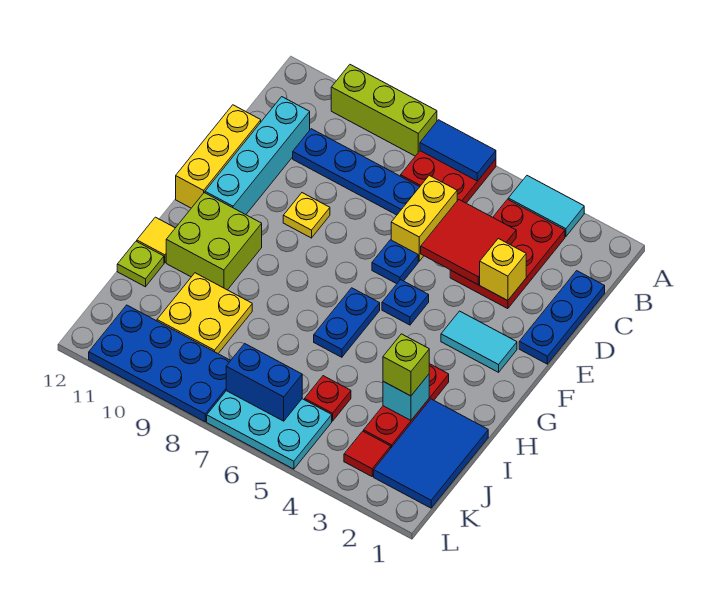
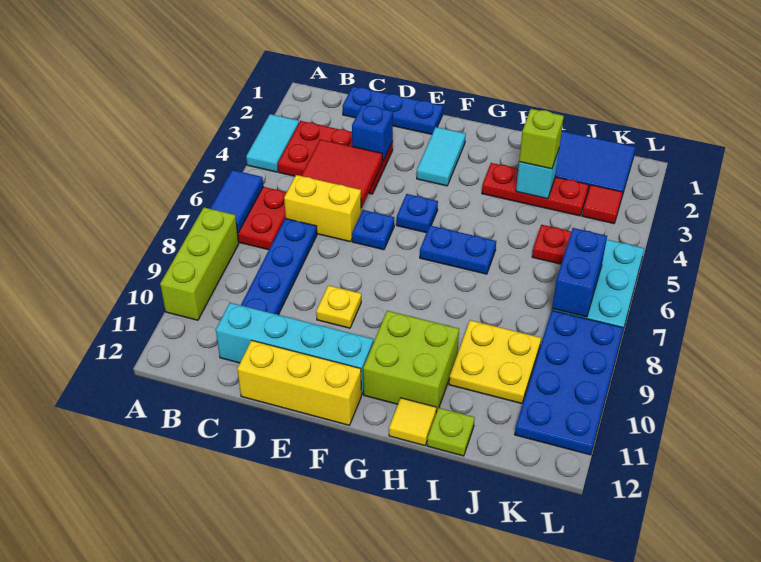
yellow brick D3 level 2 -> blue brick D3 level 2

